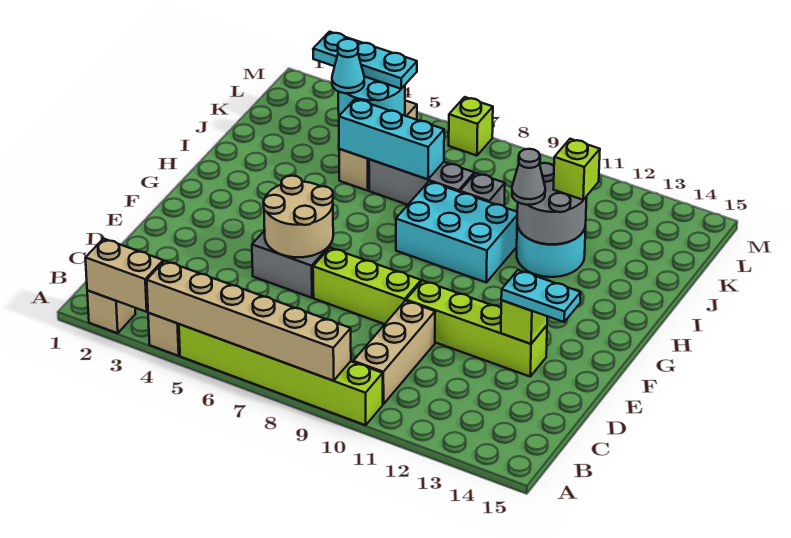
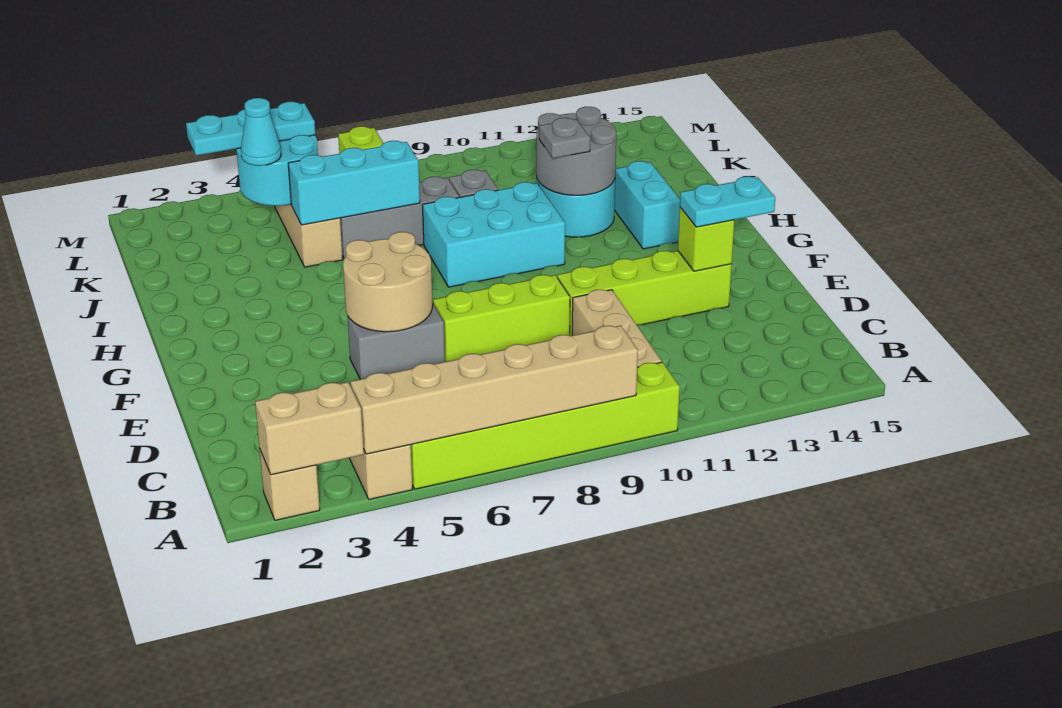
none -> cyan brick H13:I13 level 1
grey cone I11 level 3 -> grey plate I11 level 3
lime brick J12 level 3 -> none

